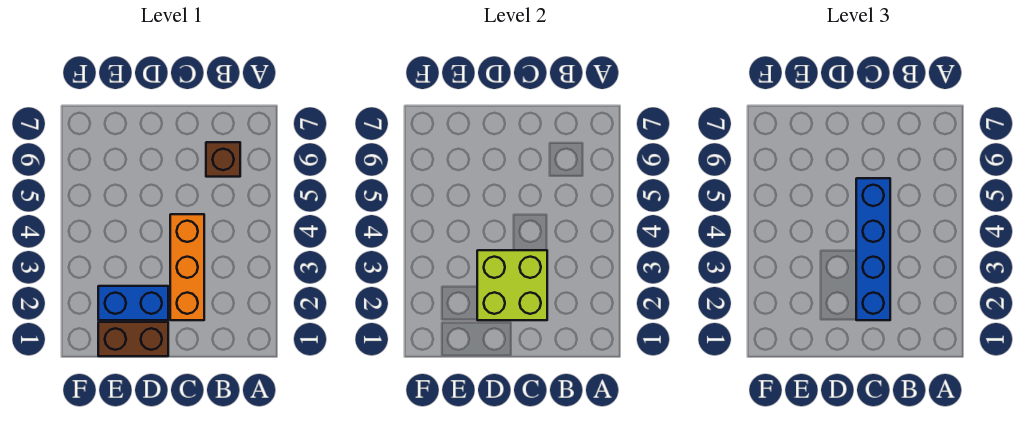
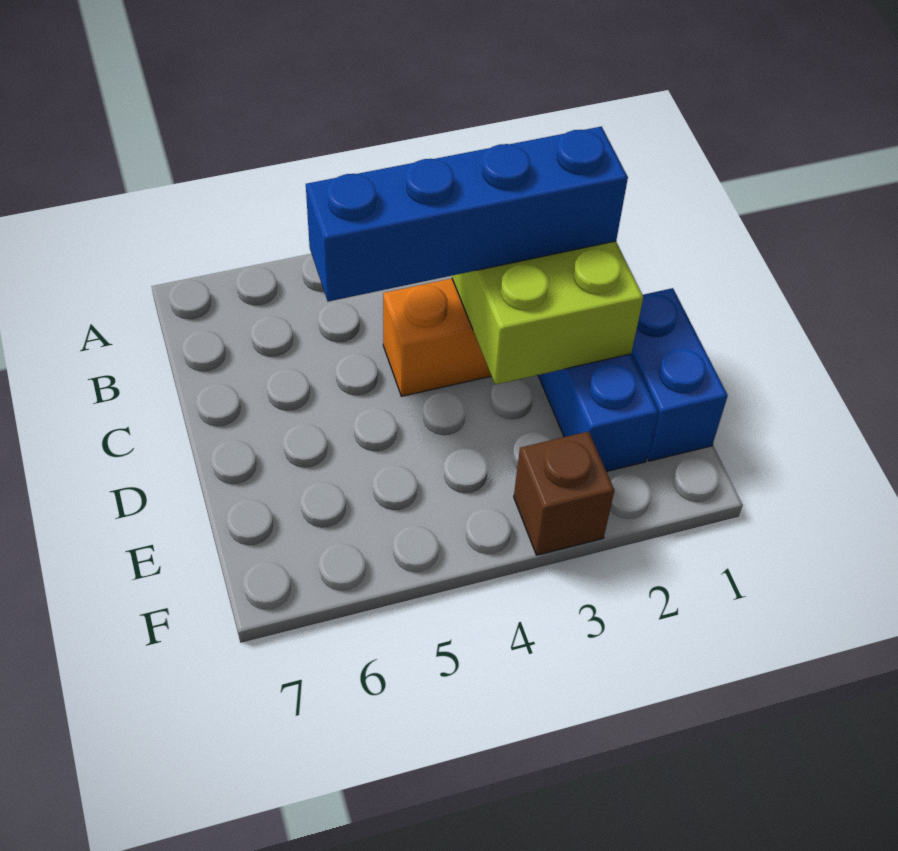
brown brick B6 level 1 -> brown brick F3 level 1
brown brick D1:E1 level 1 -> blue brick D1:E1 level 1

